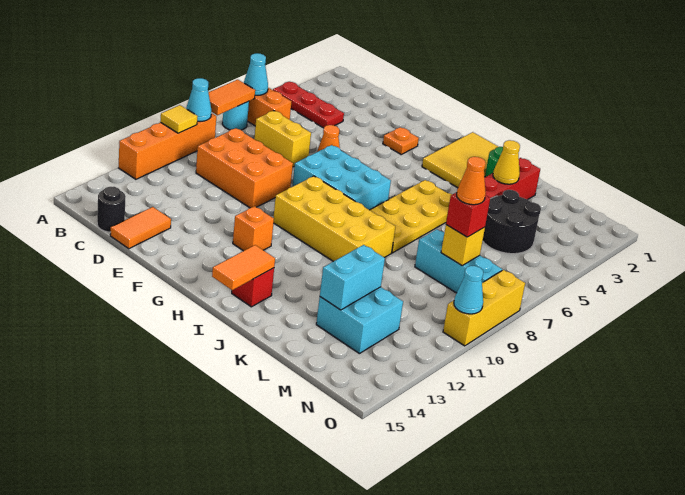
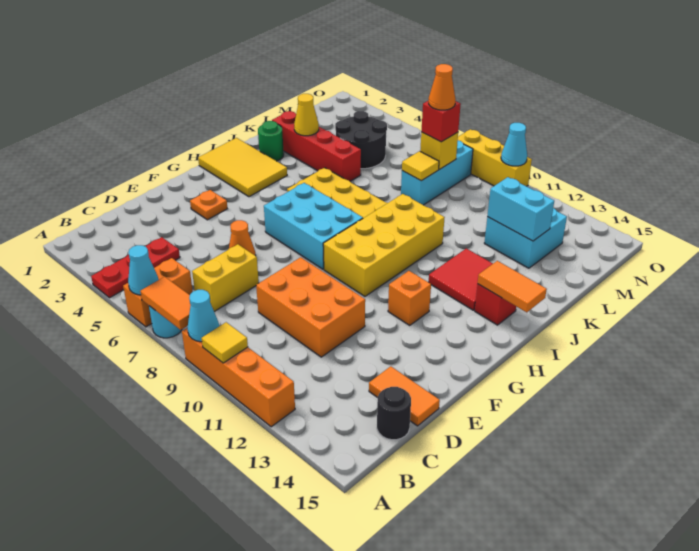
orange brick C9:E10 level 1 -> orange brick D9:E11 level 1
cyan brick F7:H8 level 1 -> cyan brick G6:H8 level 1
none -> red tile I12:J13 level 1
none -> yellow tile L8 level 2

